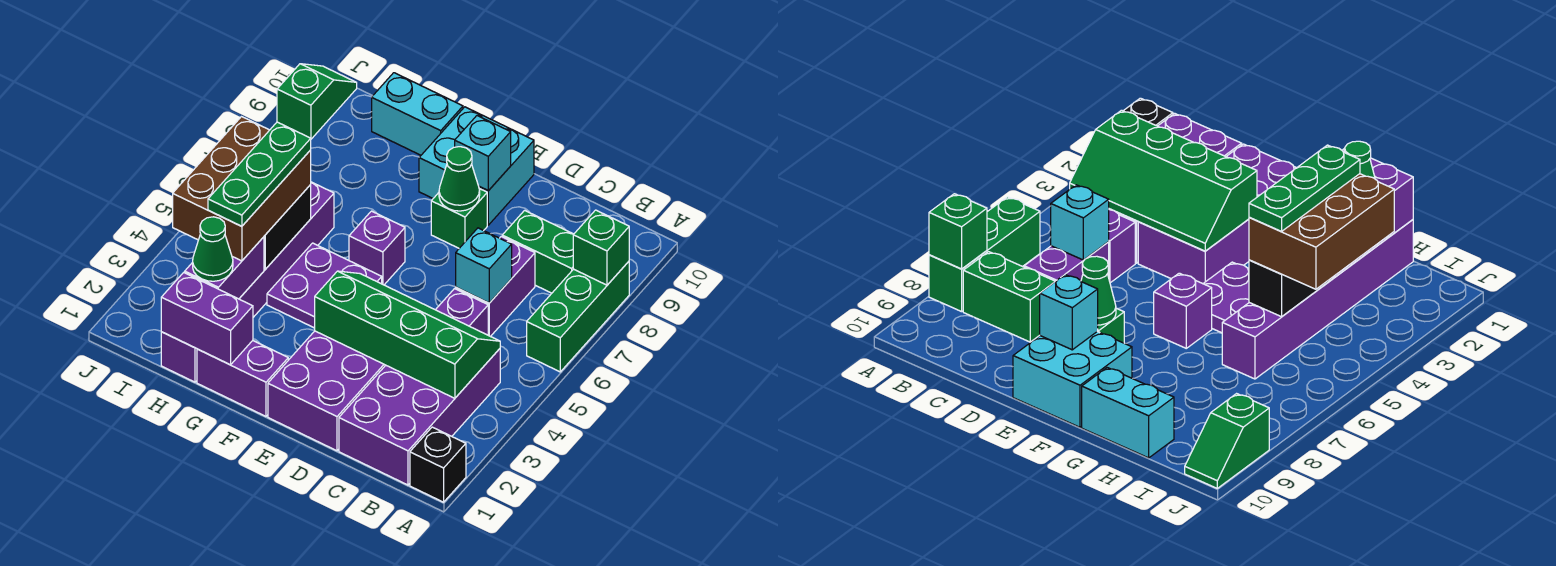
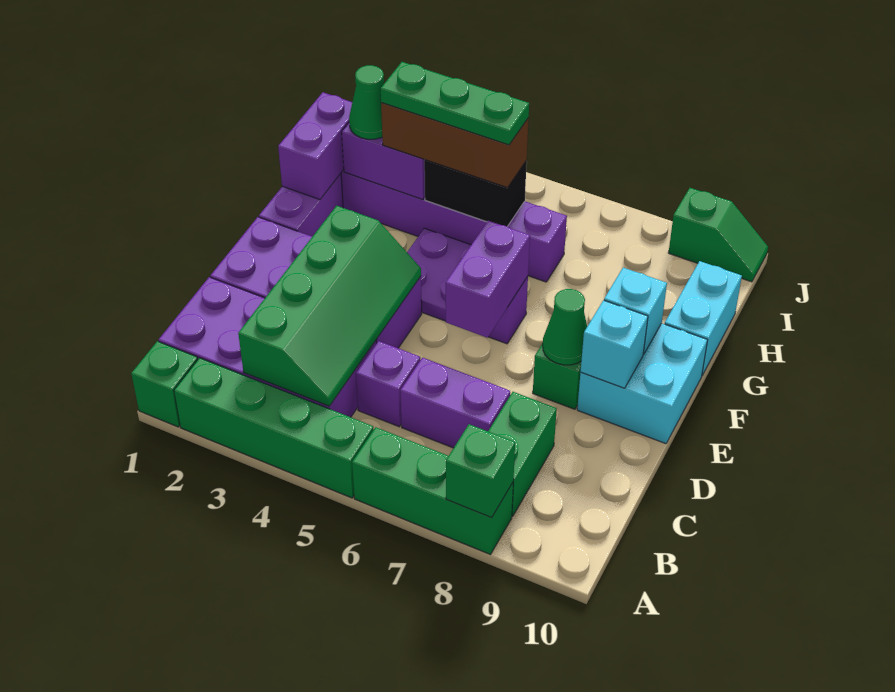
black brick A1 level 1 -> green brick A1 level 1
none -> green brick A2:A5 level 1
cyan brick C6 level 2 -> cyan brick F9 level 2
none -> purple brick E6:F6 level 2
brown brick H3:I5 level 3 -> brown brick H3:H5 level 3

